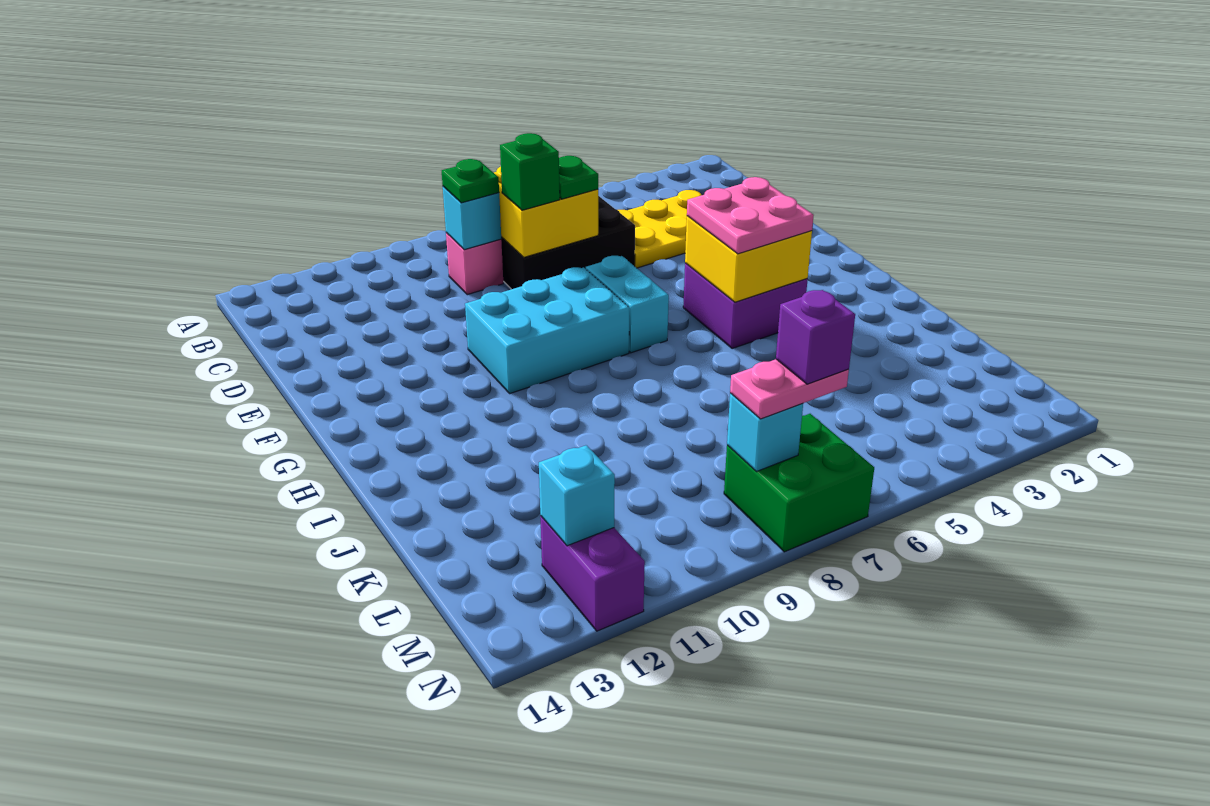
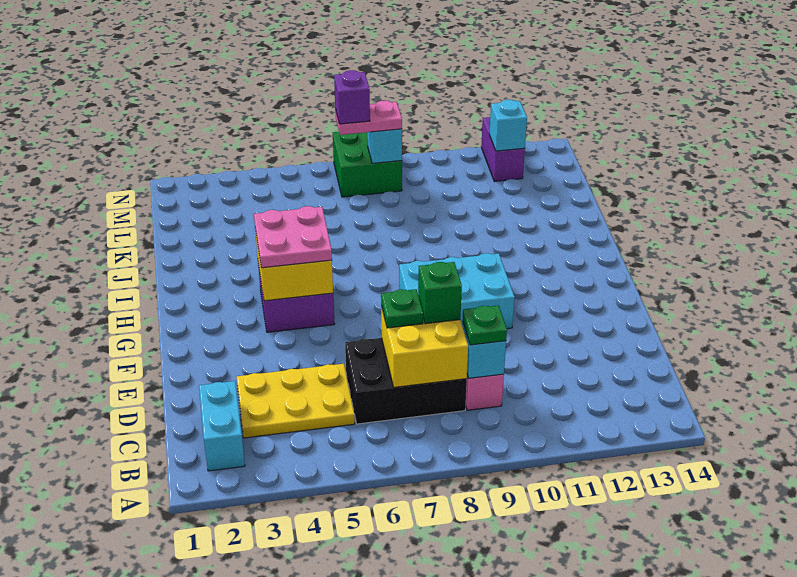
cyan brick F7:G7 level 1 -> cyan brick B2:C2 level 1

